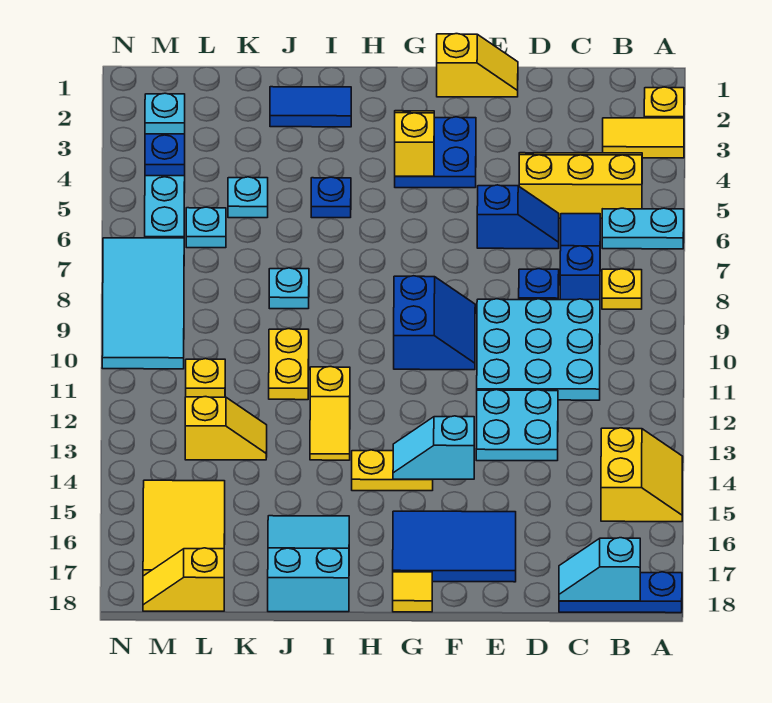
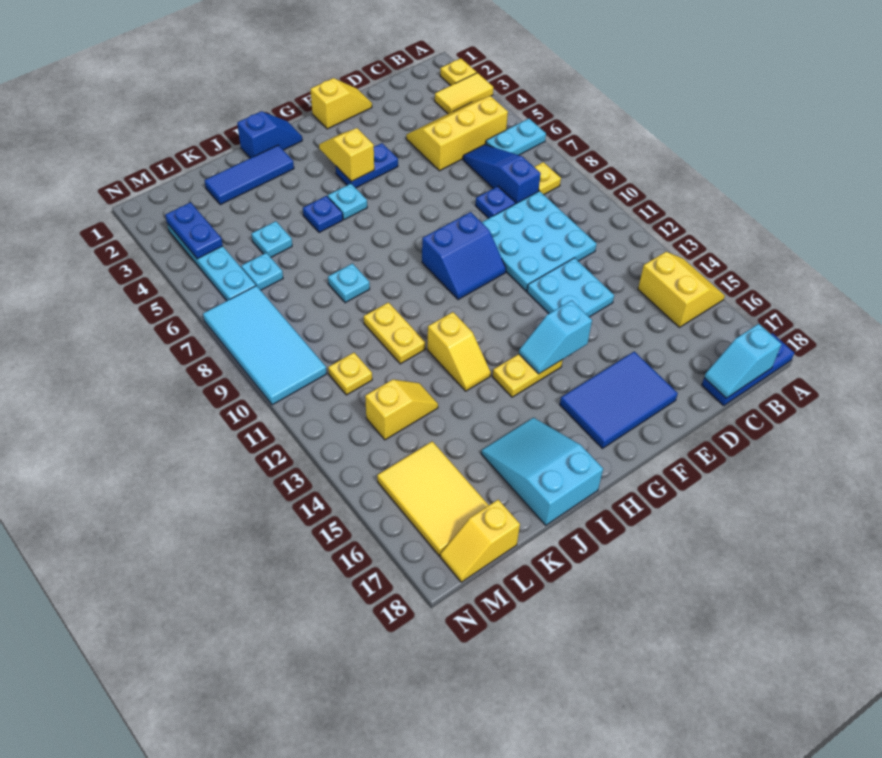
blue slope D6:E6 level 1 top E -> blue slope H1:I1 level 1 top I
blue plate F3:G4 level 1 -> blue plate F4:G4 level 1
blue slope F9:G10 level 1 top G -> blue slope F9:G10 level 1 top 9
yellow tile G18 level 1 -> none
blue tile I2:J2 level 1 -> blue tile I2:K2 level 1
cyan plate M3 level 3 -> cyan plate H5 level 1

